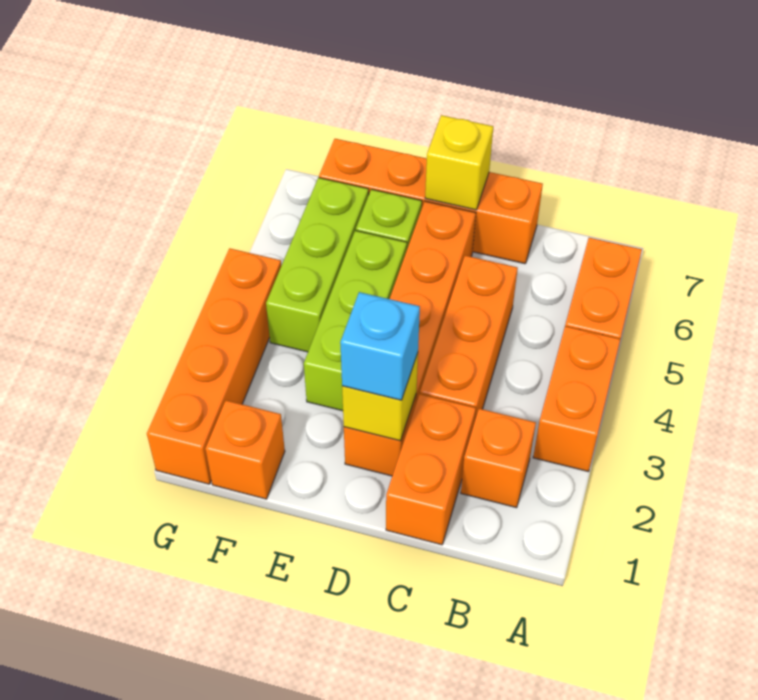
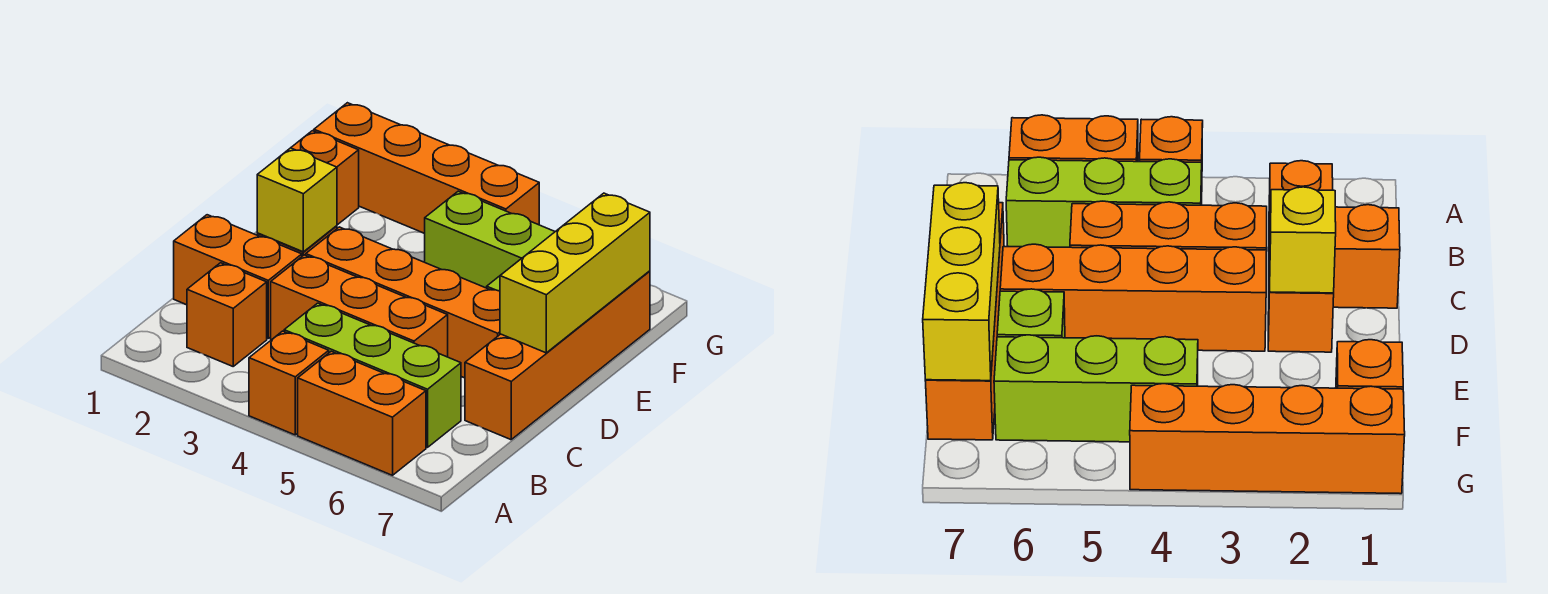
orange brick A3:A4 level 1 -> orange brick A4 level 1
cyan brick D2 level 3 -> none
yellow brick D7 level 2 -> yellow brick D7:F7 level 2
lime brick E3:E5 level 1 -> lime brick B4:B6 level 1

